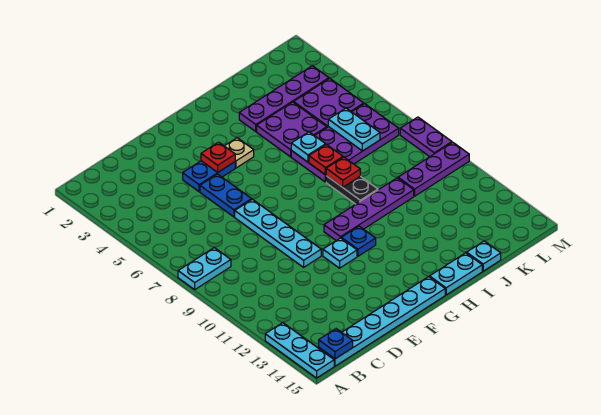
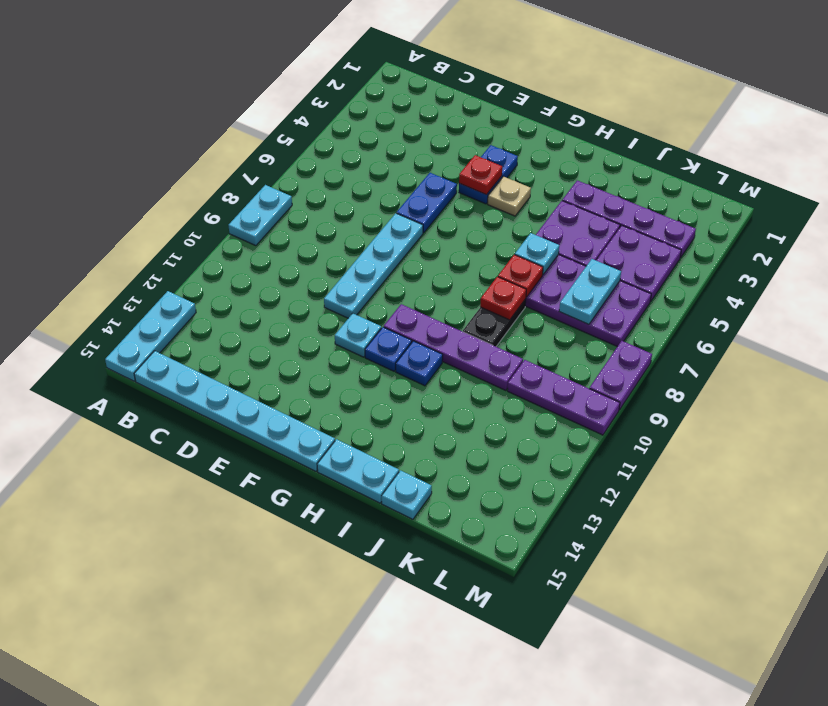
cyan plate A8:B8 level 1 -> cyan plate A8:A9 level 1
blue plate B15 level 2 -> blue plate H11 level 1
blue plate E4:F4 level 1 -> blue plate F3:F4 level 1

